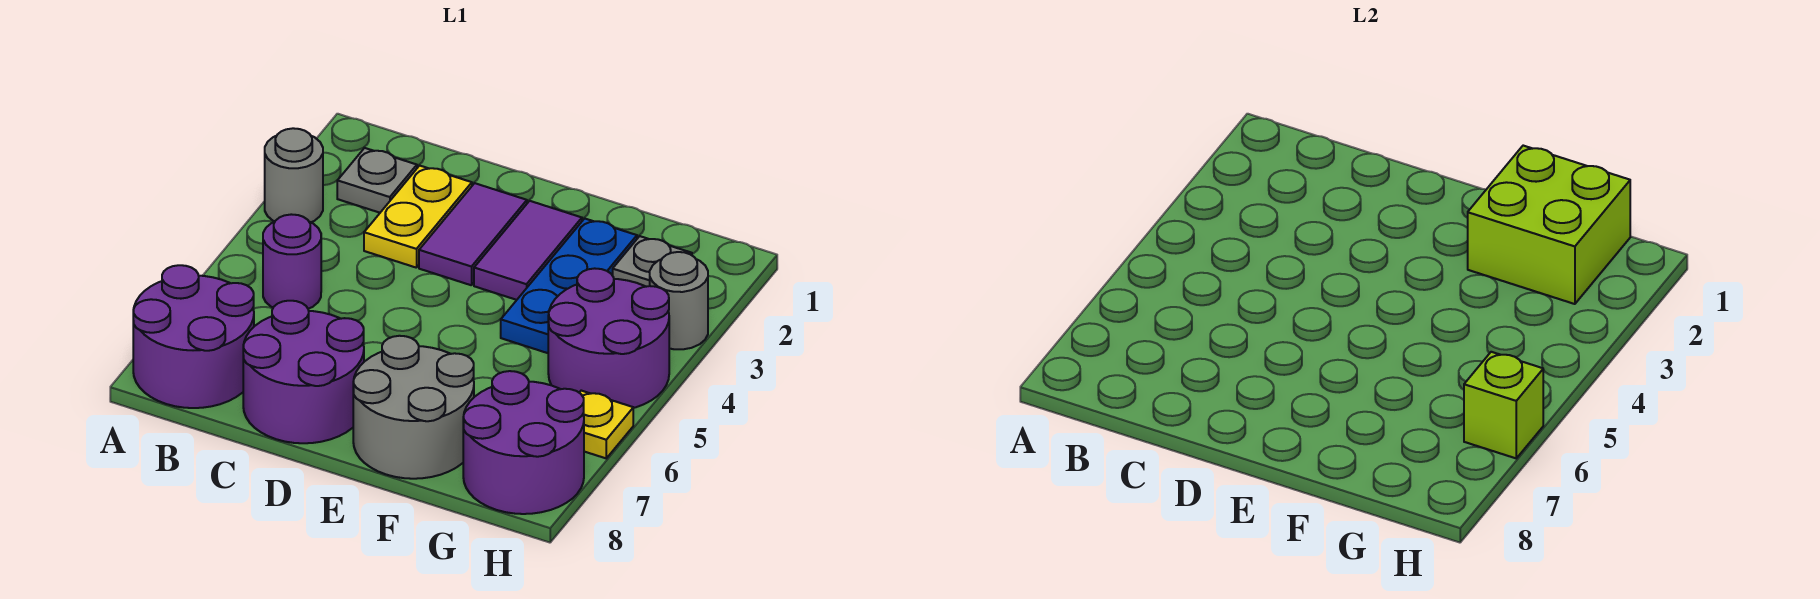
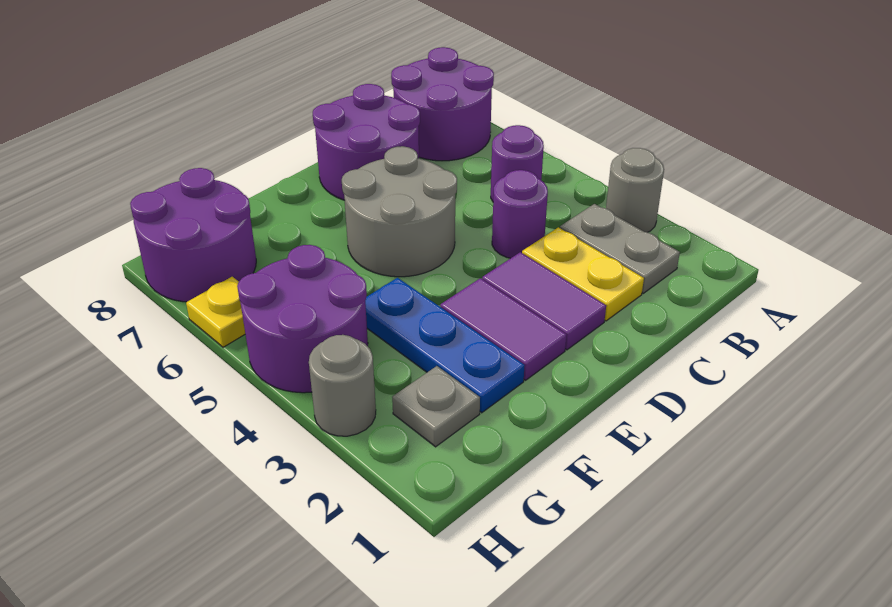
grey plate B2 level 1 -> grey plate B2:B3 level 1
none -> purple round brick C4 level 1
grey round brick E7:F8 level 1 -> grey round brick D5:E6 level 1
lime brick F1:G2 level 2 -> none
lime brick H6 level 2 -> none

